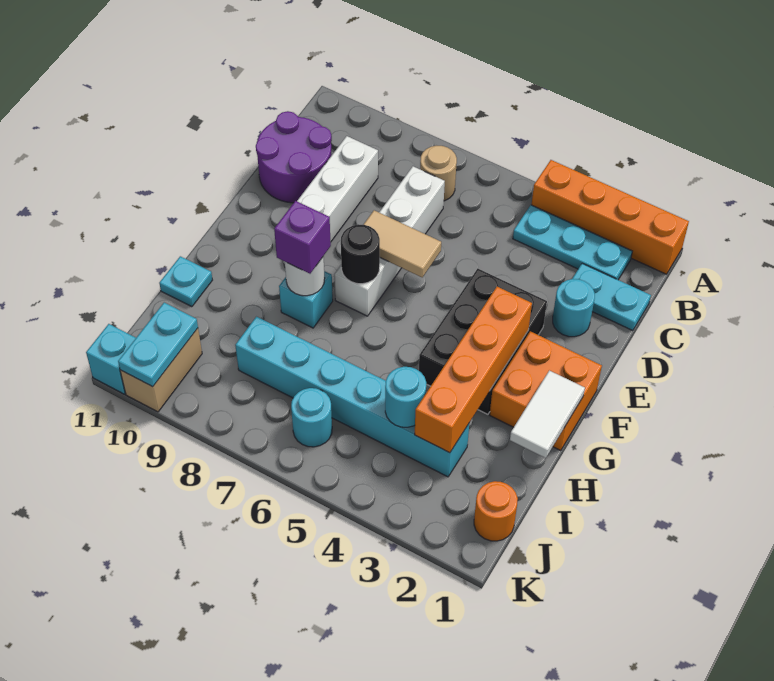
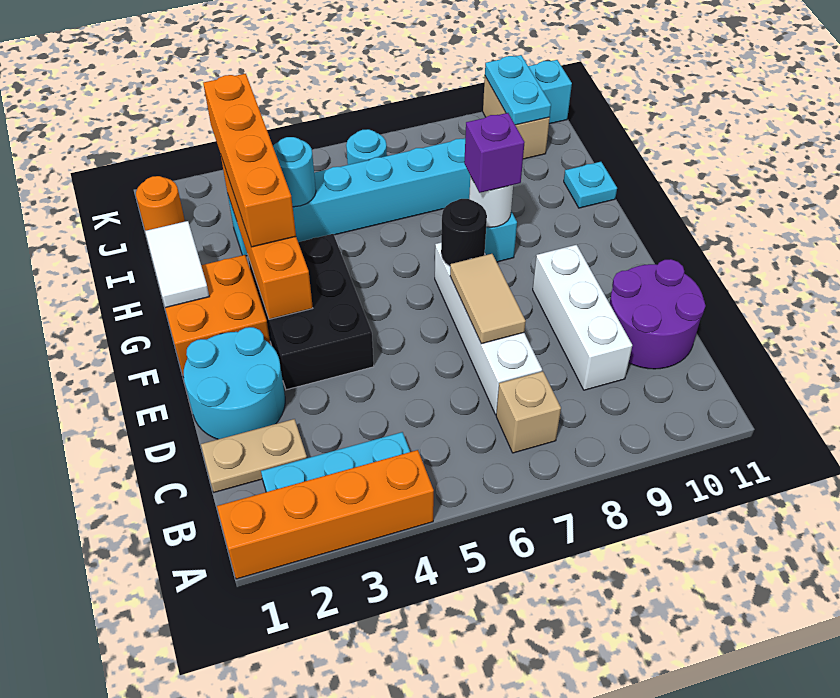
tan round brick B7 level 1 -> tan brick B7 level 1
cyan plate C1:C2 level 1 -> tan plate C1:C2 level 1
cyan round brick D2 level 1 -> cyan round brick D1:E2 level 1
tan tile E6:E7 level 2 -> tan tile D7:E7 level 2
none -> orange brick G3:J3 level 3

